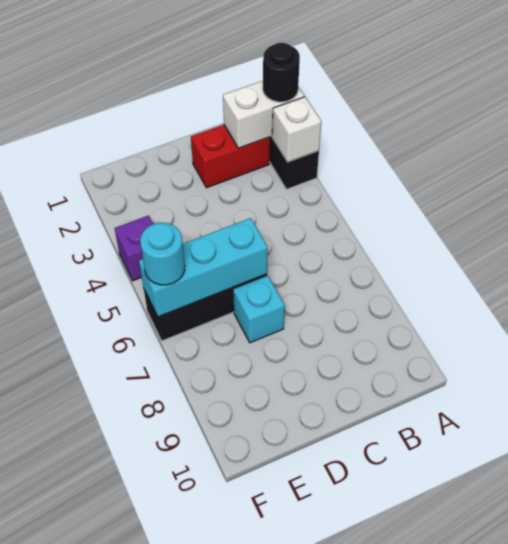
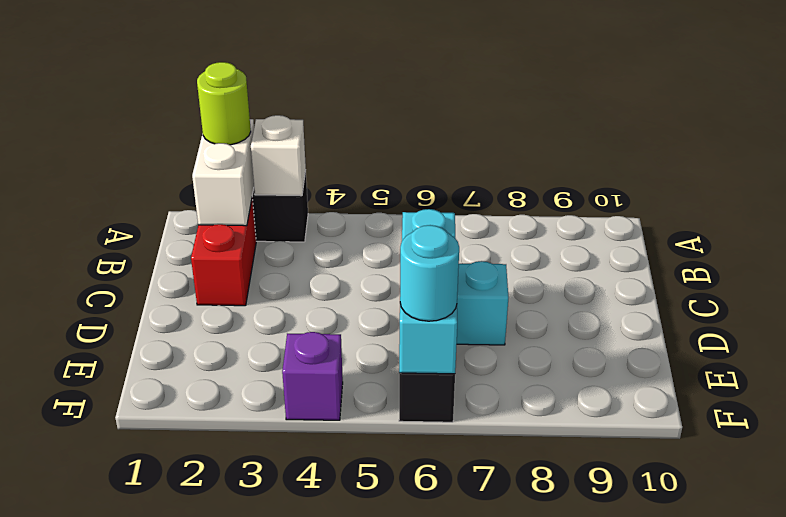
black round brick A2 level 3 -> lime round brick A2 level 3

